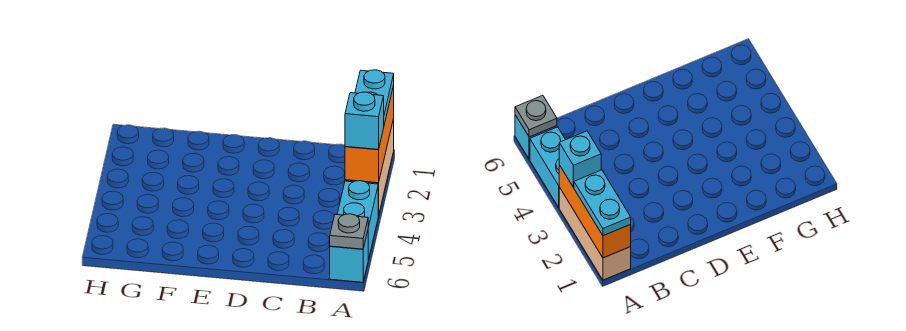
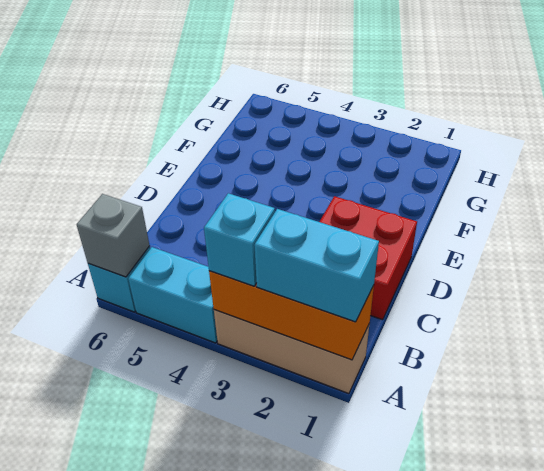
cyan plate A1:A2 level 3 -> cyan brick A1:A2 level 3
grey plate A6 level 2 -> grey brick A6 level 2
none -> red brick C1:D2 level 1

